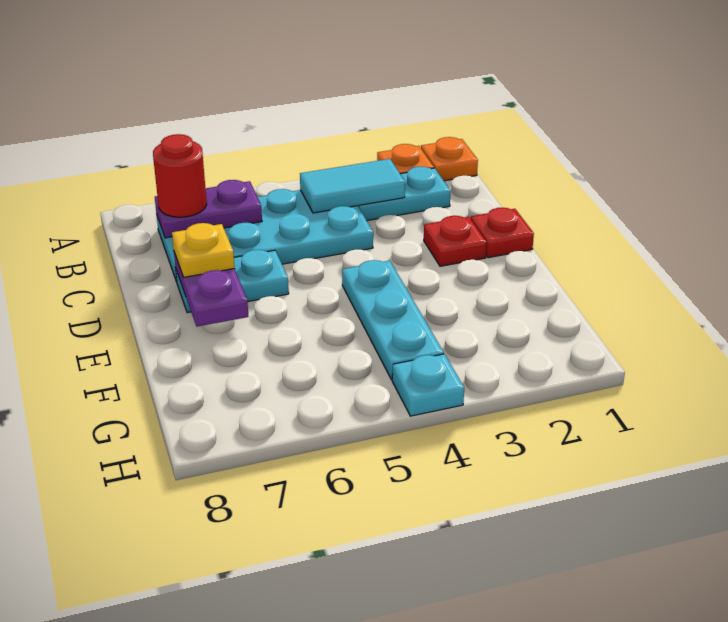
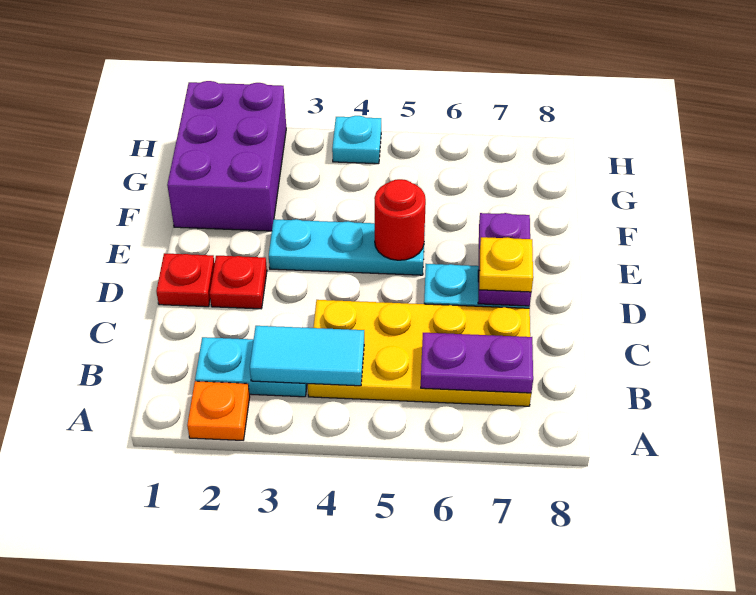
orange plate A1 level 1 -> none
cyan plate B4:C7 level 1 -> yellow plate B4:C7 level 1
red round brick B7 level 3 -> red round brick E5 level 2
cyan plate E4:G4 level 1 -> cyan plate E3:E5 level 1
none -> purple brick F1:H2 level 1

